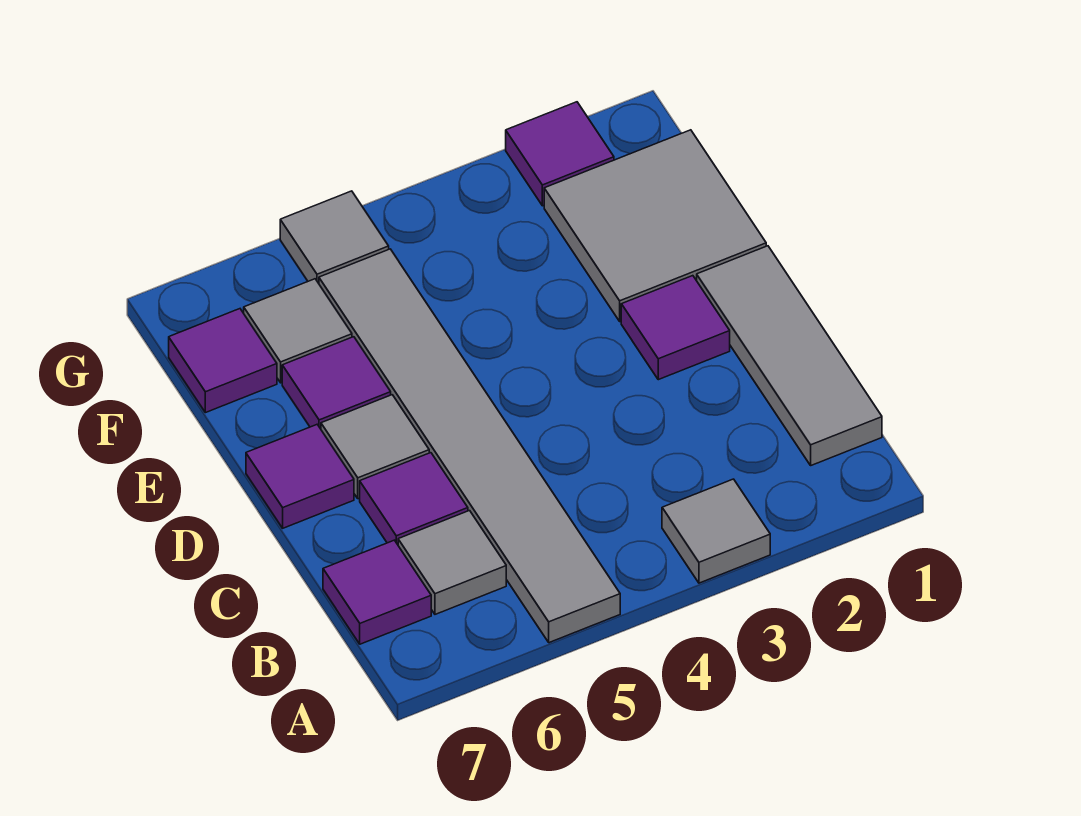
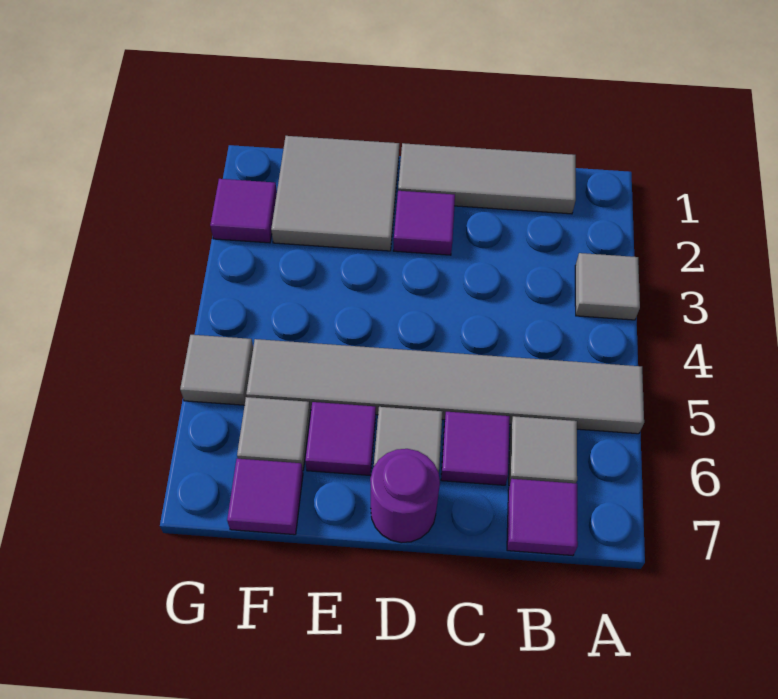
purple tile D7 level 1 -> purple round brick D7 level 1

